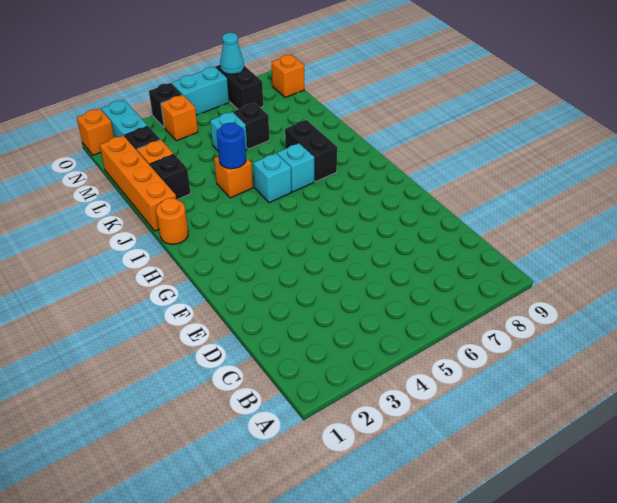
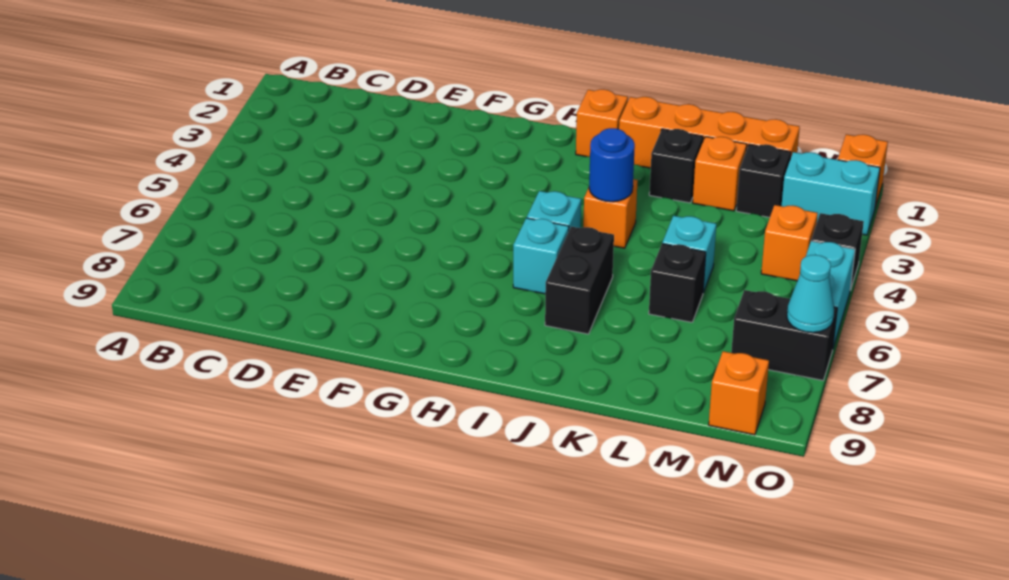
orange round brick I1 level 1 -> orange brick I1 level 1
black brick I7:J7 level 1 -> black brick J6:J7 level 1

